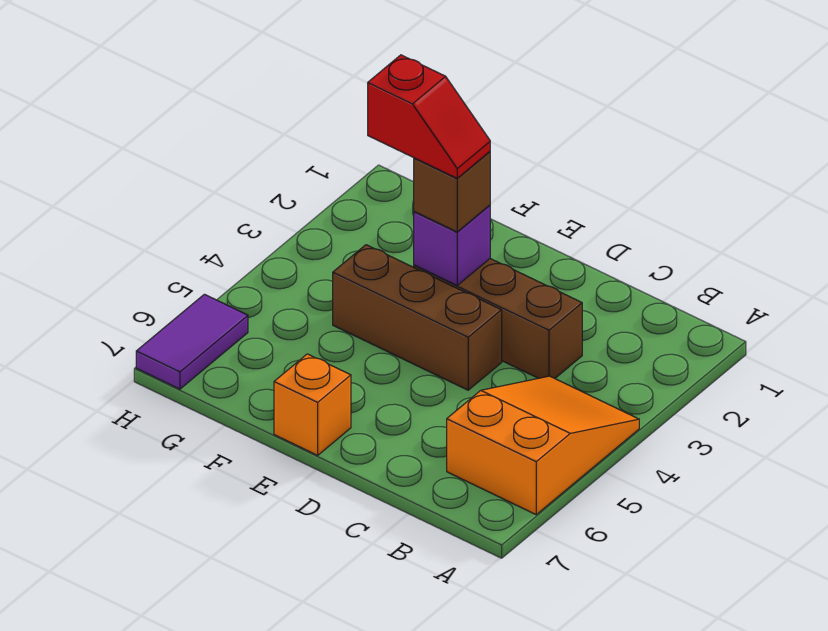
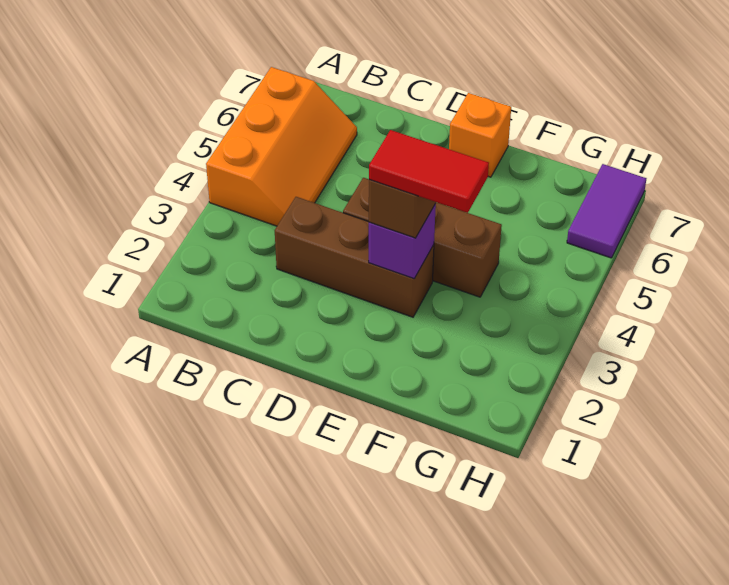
orange slope A4:B6 level 1 top 6 -> orange slope A4:B6 level 1 top A
red slope E3:F3 level 4 top F -> red tile E3:F3 level 4

